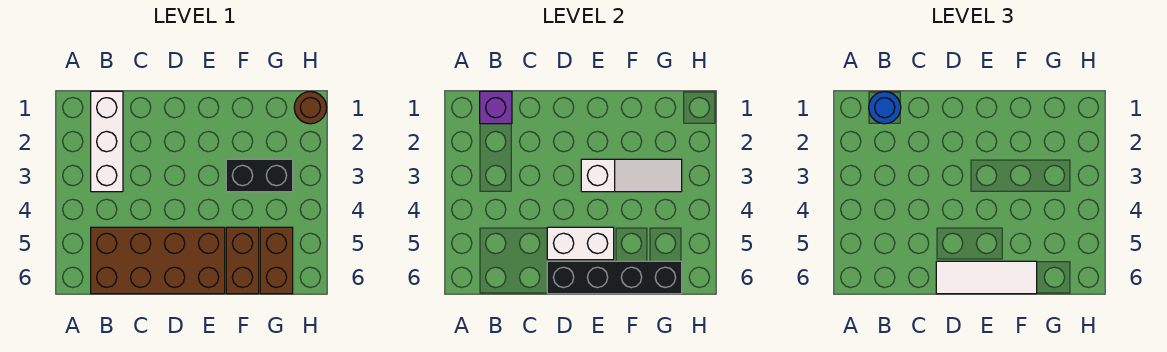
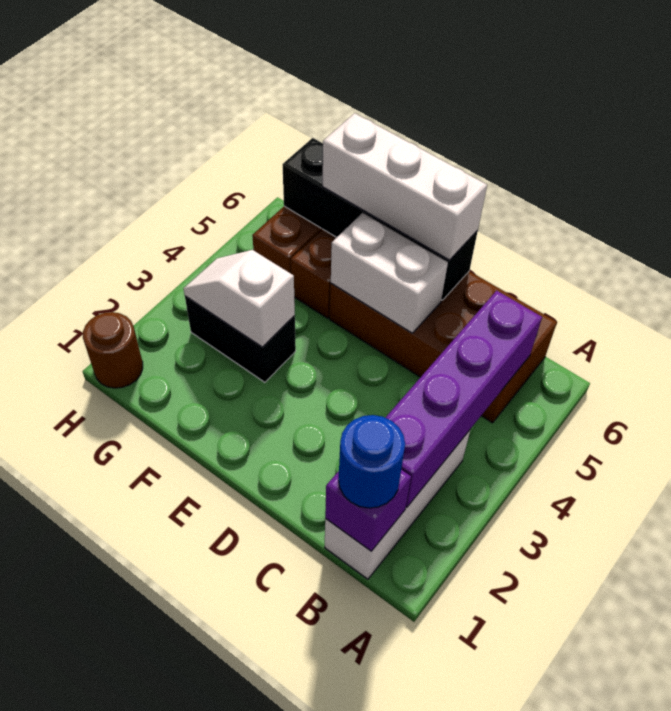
none -> purple brick B2:B5 level 2
white tile D6:F6 level 3 -> white brick D6:F6 level 3
white slope E3:G3 level 2 top E -> white slope F3:G3 level 2 top F

